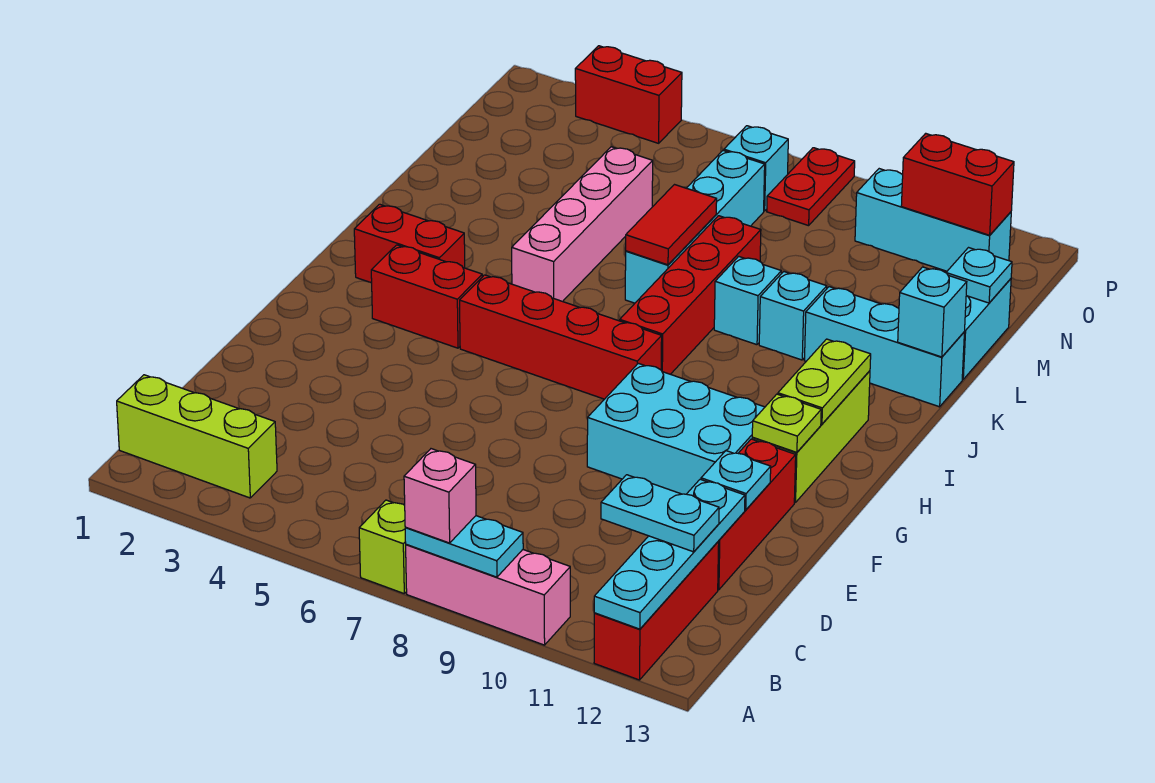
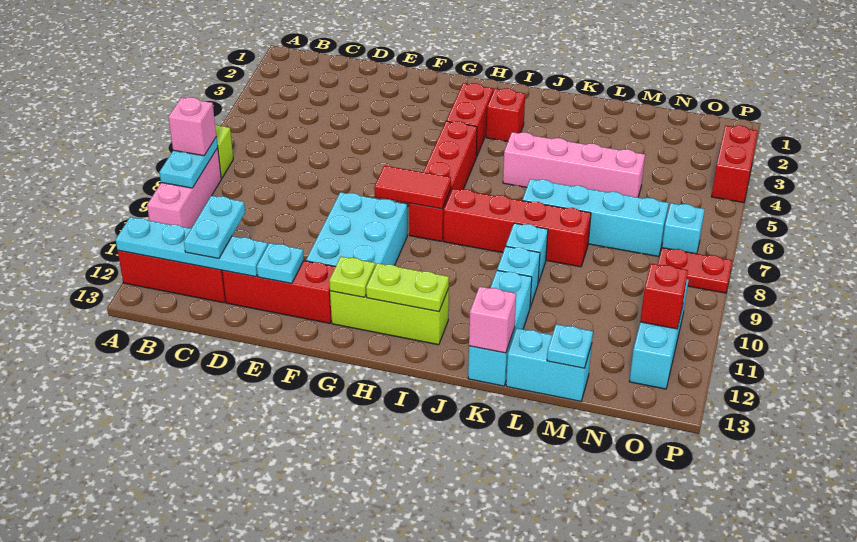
lime brick B1:B3 level 1 -> none
red brick I2:I3 level 1 -> red brick I3 level 1
red tile K7:L7 level 2 -> red tile G8:H8 level 2
cyan brick K13 level 2 -> pink brick K13 level 2
red brick O11:O12 level 2 -> red brick O11 level 2

